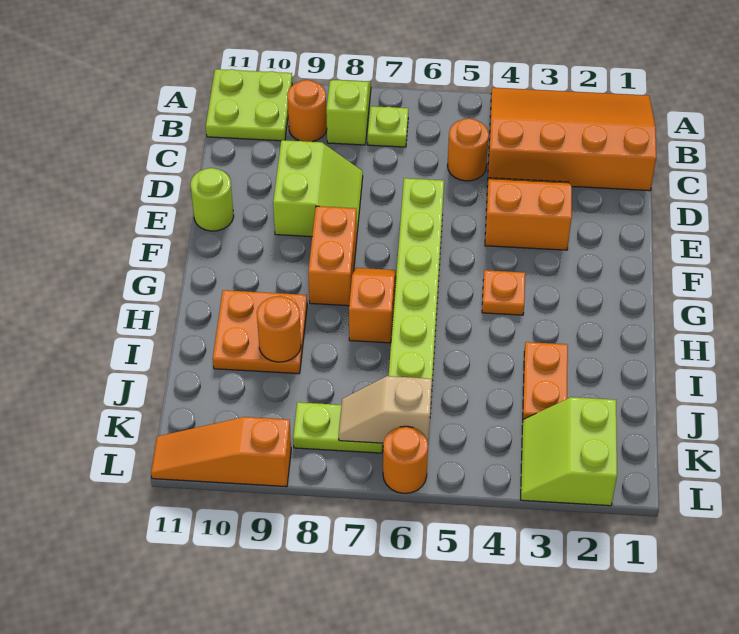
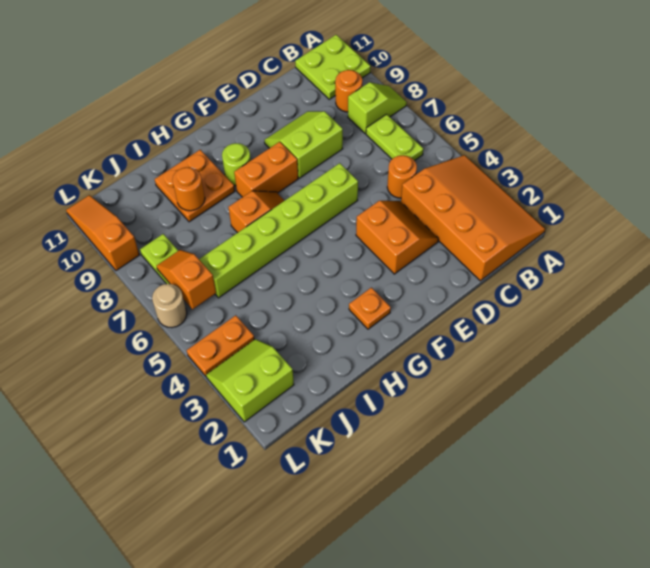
lime plate B7 level 1 -> lime plate B6:B7 level 1
lime slope D8:E9 level 1 top 9 -> lime slope D8:E9 level 1 top 8
lime round brick E11 level 1 -> lime round brick G9 level 1
orange plate G4 level 1 -> orange plate G2 level 1
orange plate I3:J3 level 1 -> orange plate K4:L4 level 1
tan slope K6:K7 level 2 top 6 -> orange slope K6:K7 level 2 top 6
orange round brick L6 level 1 -> tan round brick L6 level 1

